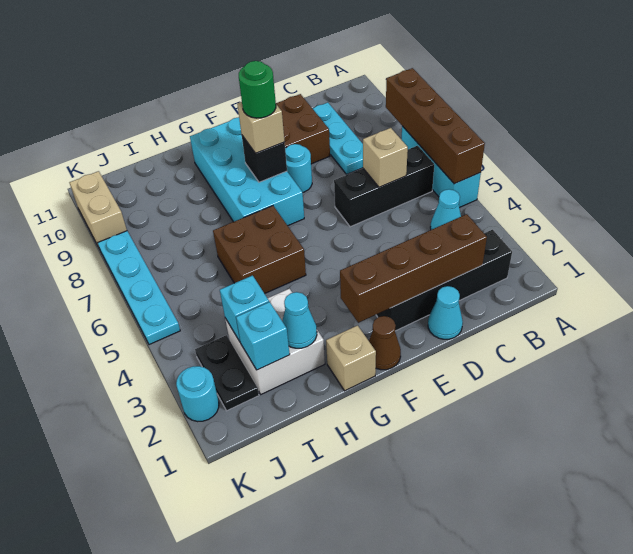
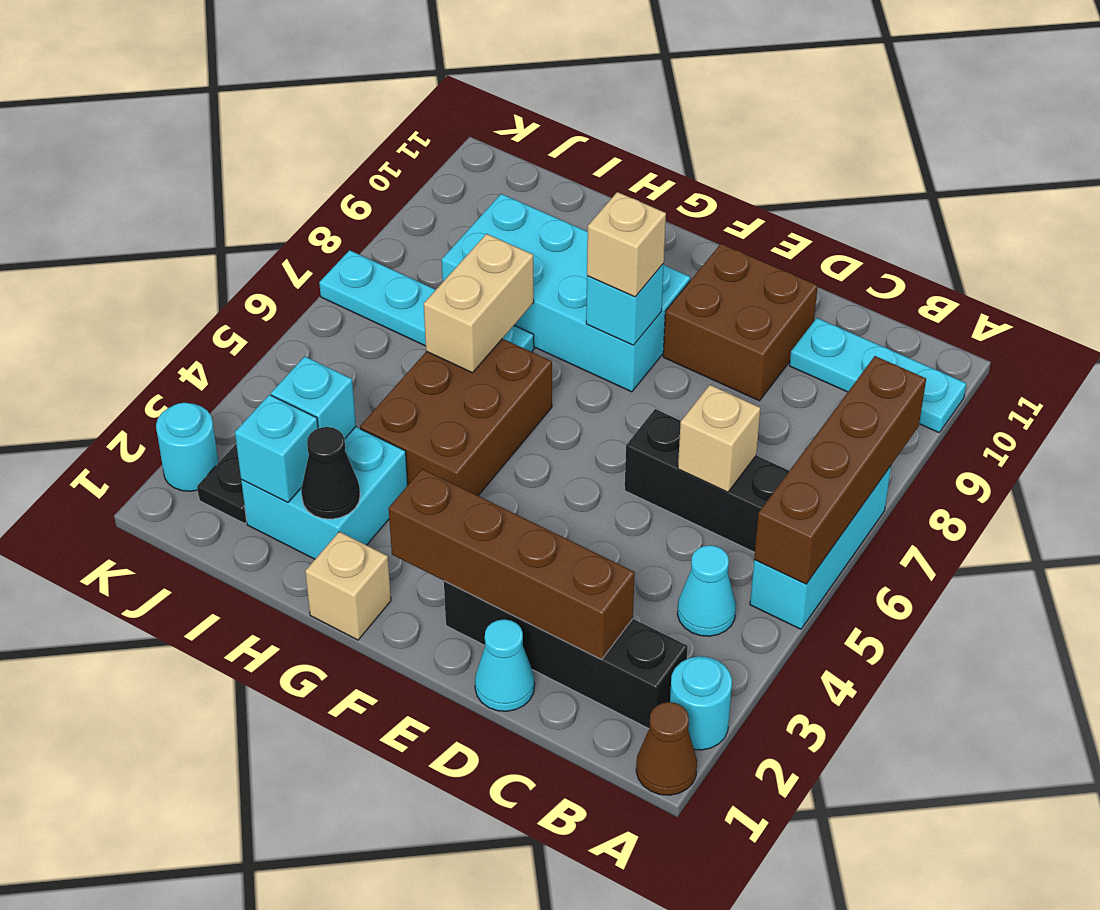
cyan plate C8:C10 level 1 -> cyan plate A10:C10 level 1
cyan round brick E8 level 1 -> cyan round brick A2 level 1
brown cone F1 level 1 -> brown cone A1 level 1
cyan brick F7:G10 level 1 -> cyan brick F8:I9 level 1
black brick F8 level 2 -> cyan brick F8 level 2
green round brick F8 level 4 -> none
brown brick G5:H6 level 1 -> brown brick G4:H6 level 1
white brick H2:I3 level 1 -> cyan brick H2:I3 level 1
cyan cone H2 level 2 -> black cone H2 level 2
cyan plate K5:K8 level 1 -> cyan plate H7:K7 level 1
tan brick K9:K10 level 1 -> tan brick H6:H7 level 2

